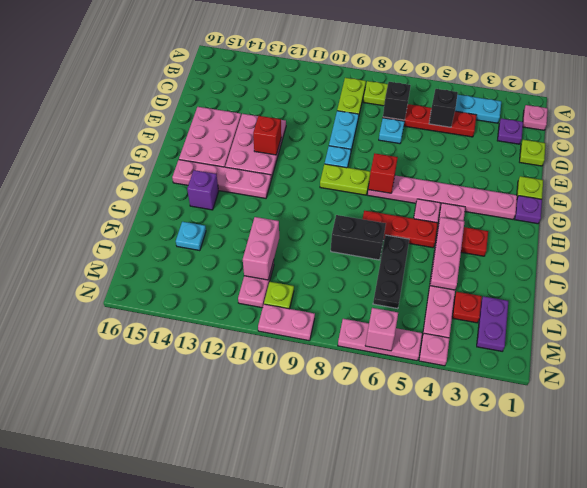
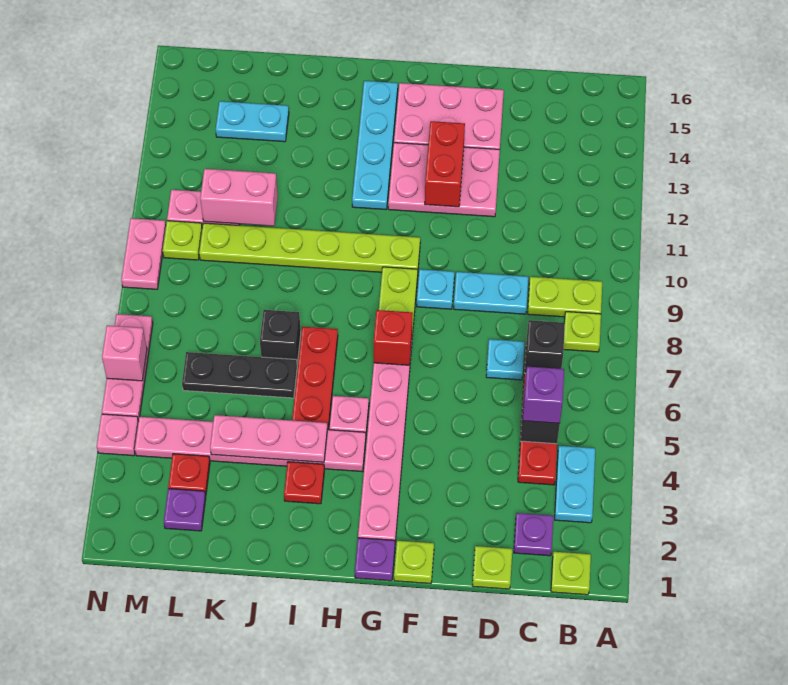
pink plate B1 level 1 -> lime plate B1 level 1
red brick F12 level 2 -> red brick F12:F13 level 2
none -> lime plate G10:L10 level 1
pink plate H12:H15 level 1 -> cyan plate H12:H15 level 1
purple brick I14 level 1 -> purple brick C5 level 3
black brick J7:J8 level 1 -> black brick J7 level 1
cyan plate K14 level 1 -> cyan plate K14:L14 level 1
purple plate L2:M2 level 1 -> purple plate L2 level 1

